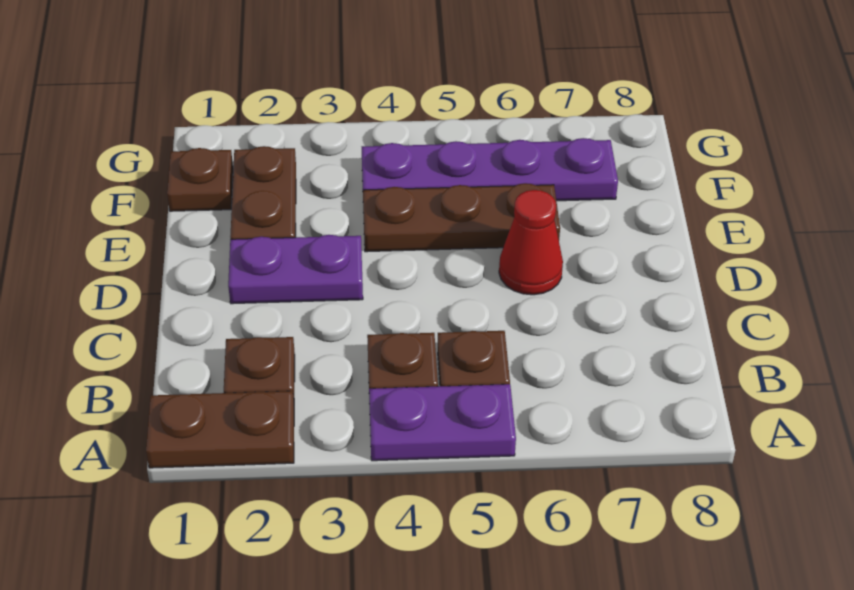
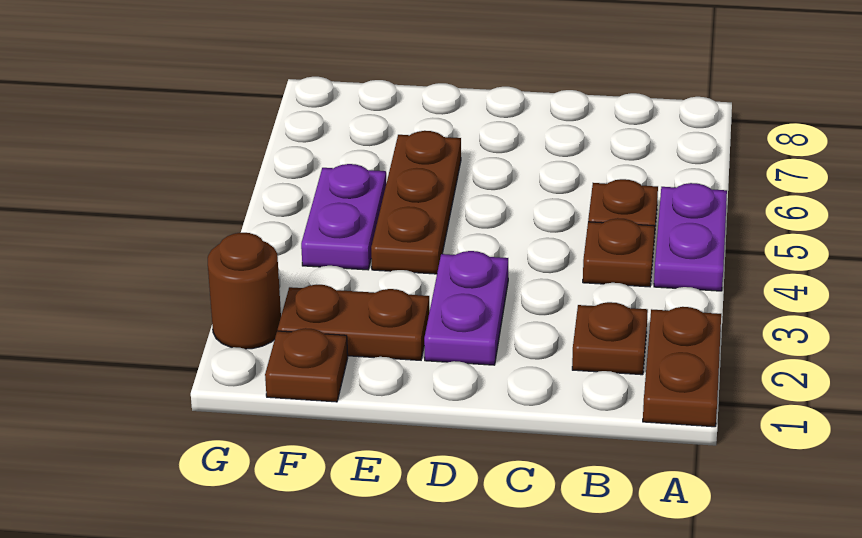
red cone D6 level 1 -> none
purple plate F4:F7 level 1 -> purple plate F4:F5 level 1
none -> brown round brick G2 level 1

